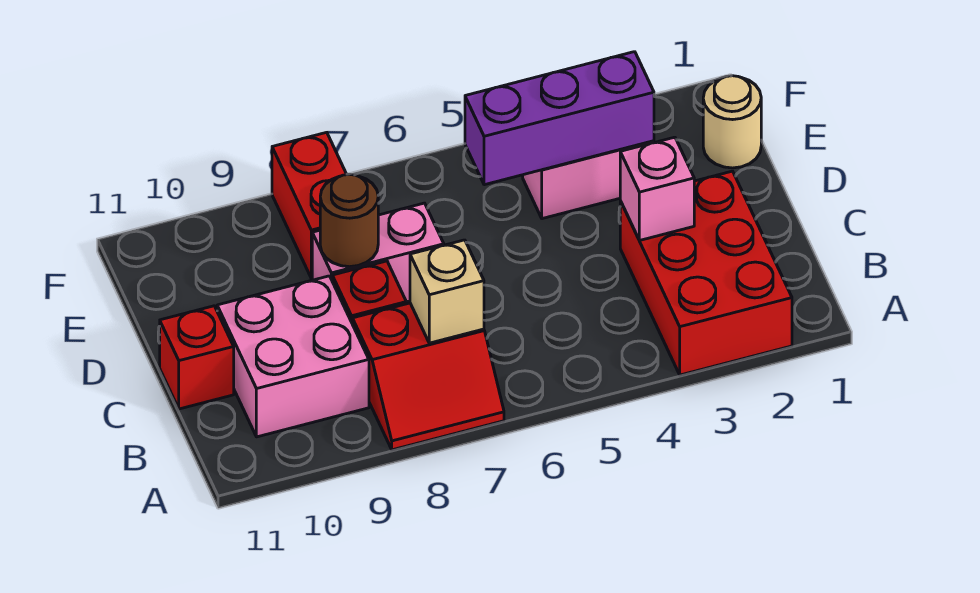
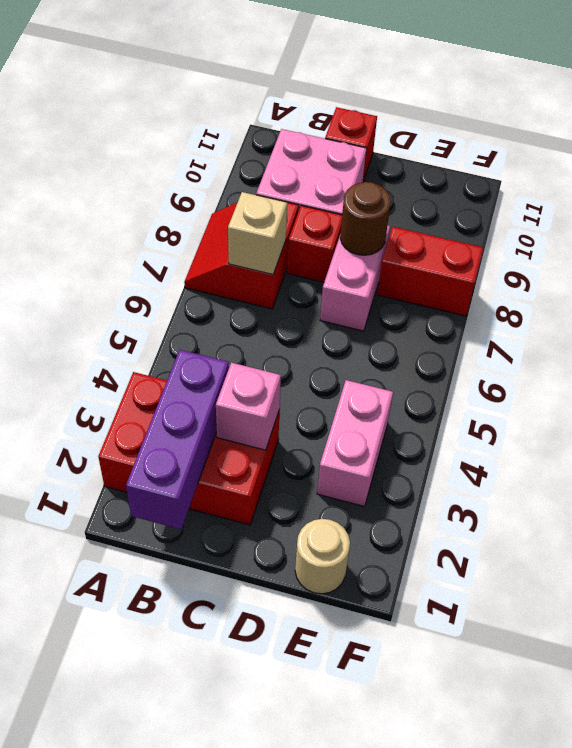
purple brick E3:E5 level 2 -> purple brick B1:B3 level 2

